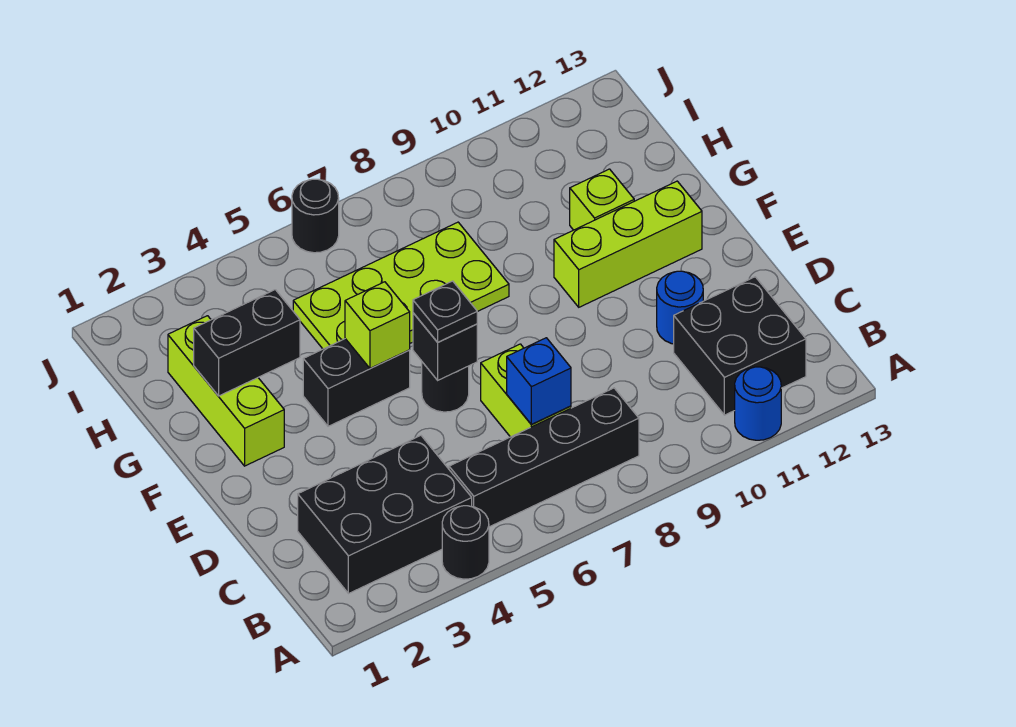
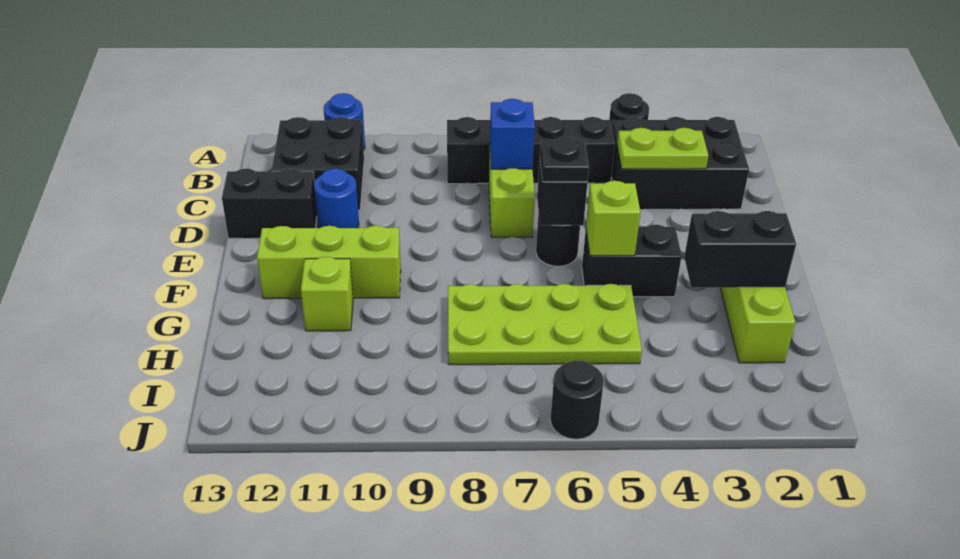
none -> lime plate C3:C4 level 2
none -> black brick D12:D13 level 1

